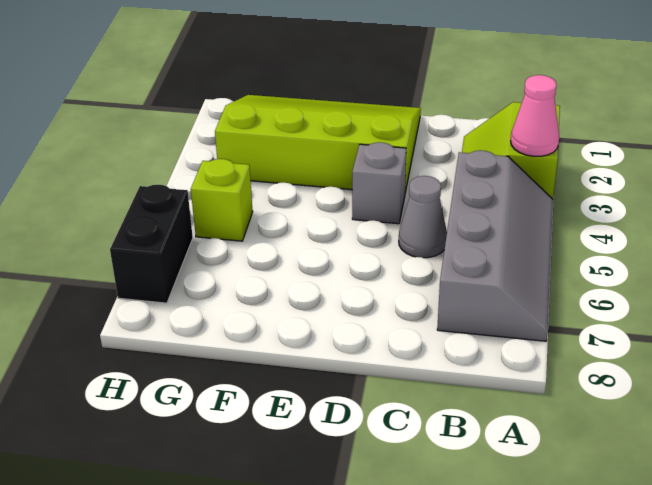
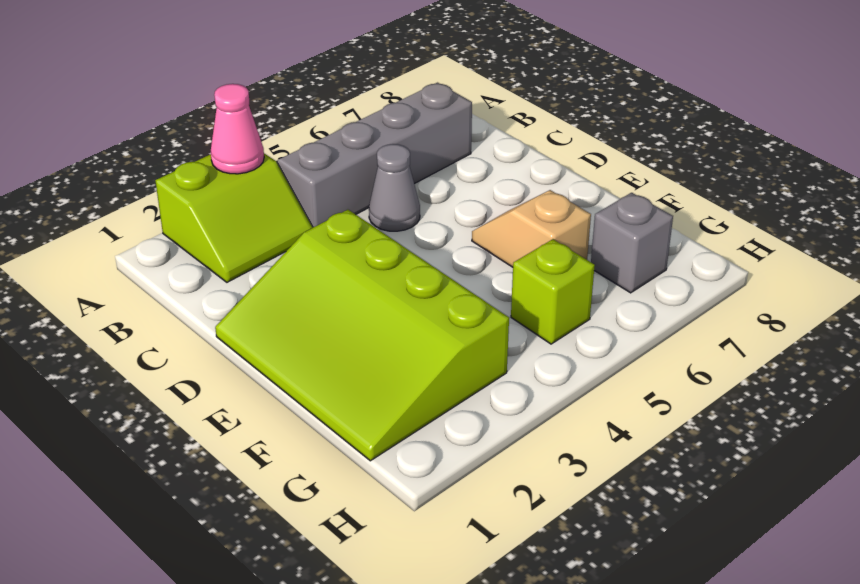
grey brick D4 level 1 -> grey brick G7 level 1
none -> tan slope E6:F6 level 1 top F
black brick H6:H7 level 1 -> none

